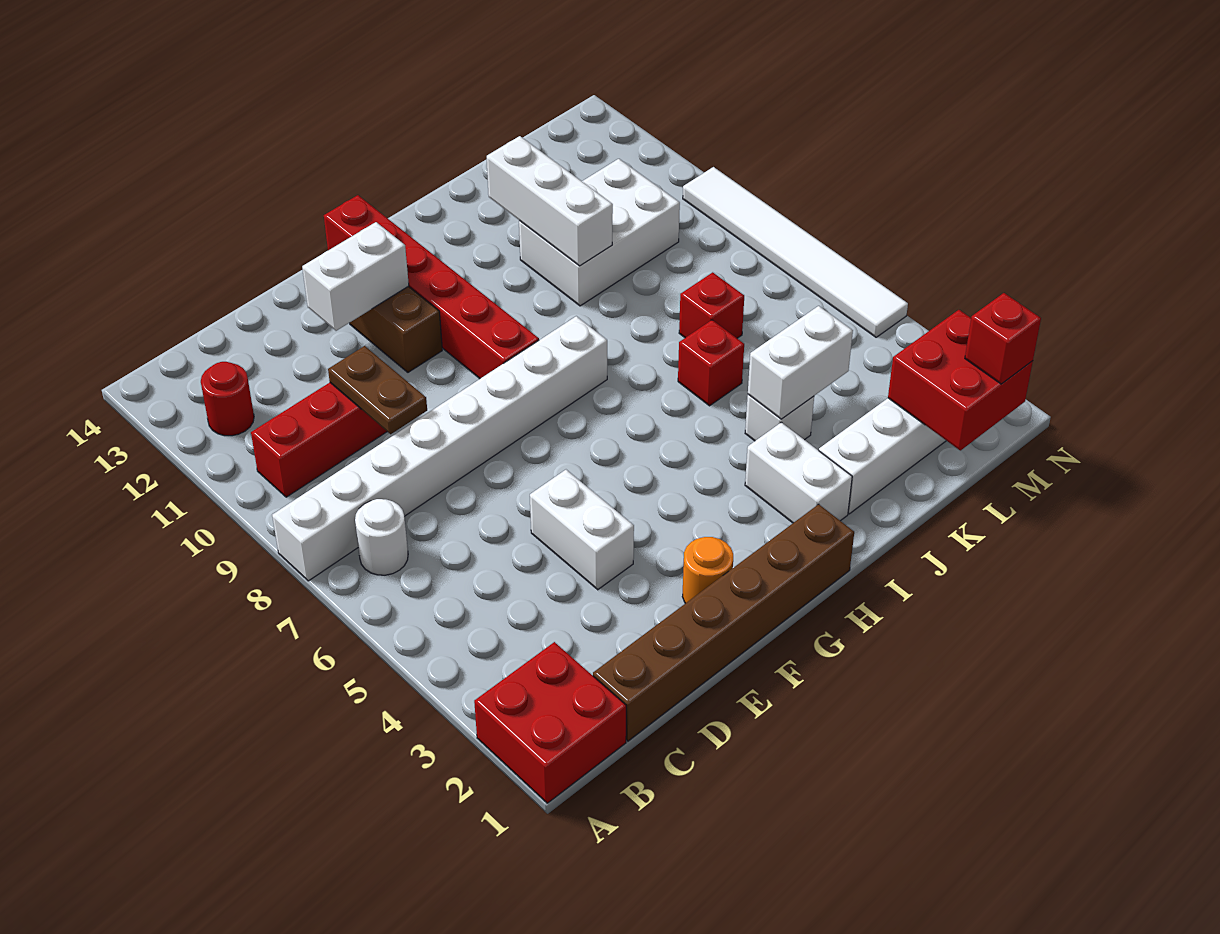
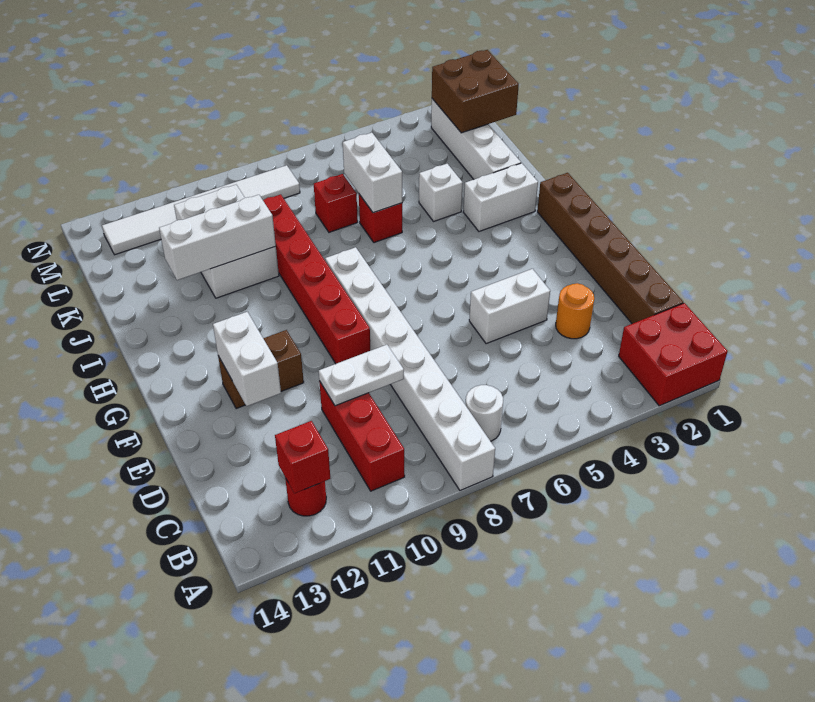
brown plate D9:D10 level 2 -> white plate D9:D10 level 2
orange round brick F2 level 1 -> orange round brick D3 level 1
red brick G9:G14 level 1 -> red brick F9:K9 level 1
white brick J4:K4 level 2 -> white brick J6:K6 level 2
red brick L1:M2 level 2 -> brown brick L1:M2 level 2
red brick M1 level 3 -> red brick B12 level 2
white tile N5:N10 level 1 -> white tile M8:M13 level 1

